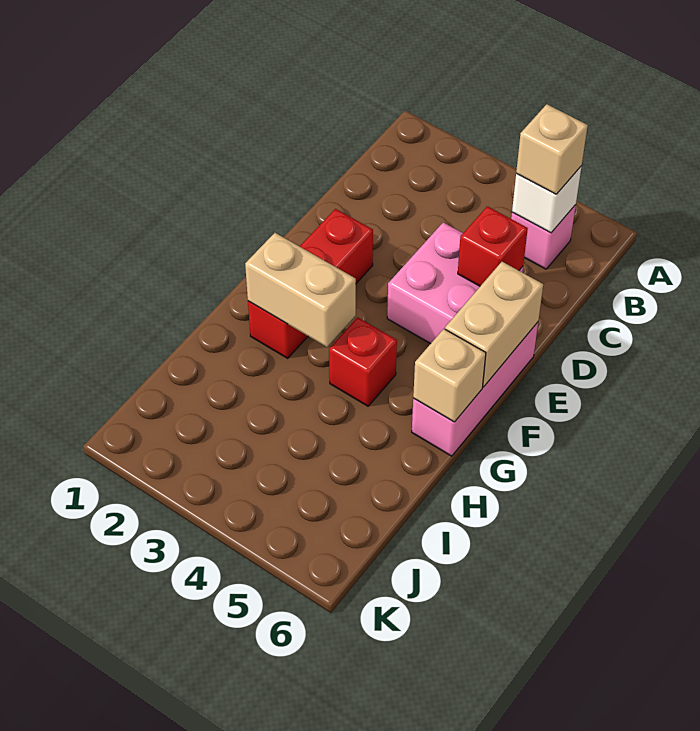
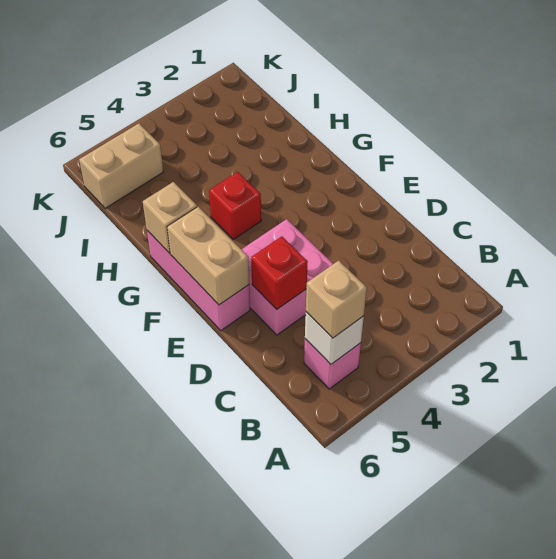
red brick E2:G2 level 1 -> none
tan brick G2:G3 level 2 -> tan brick J5:J6 level 1

